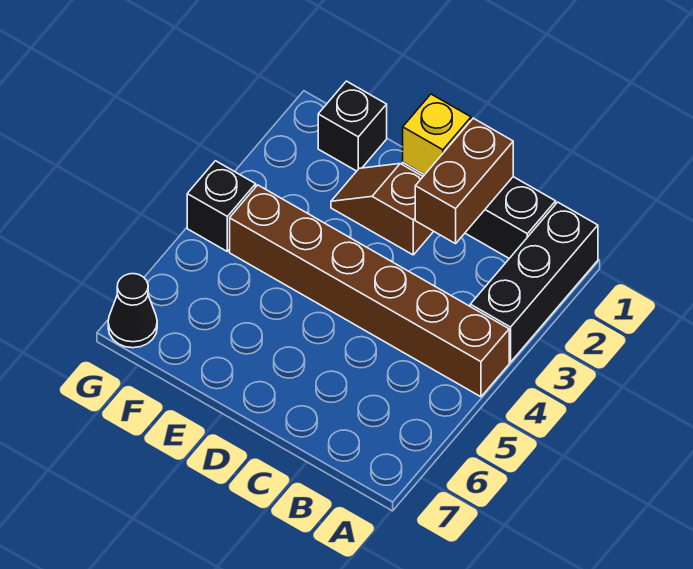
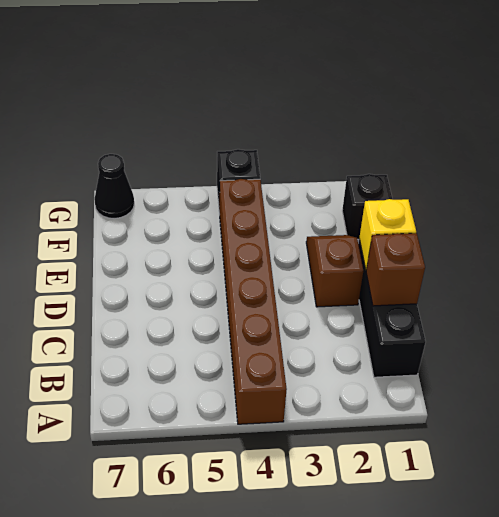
black brick A1:A3 level 1 -> none
brown brick C1:C2 level 2 -> brown brick C1 level 2

